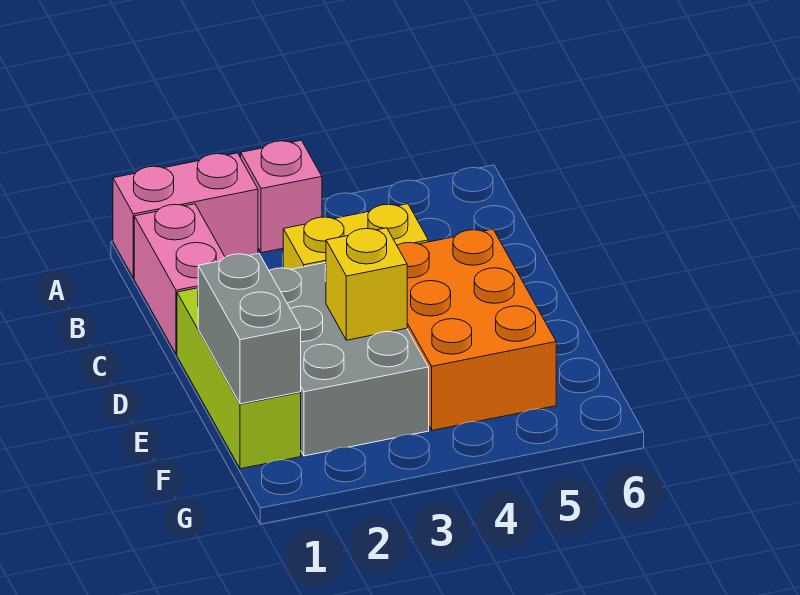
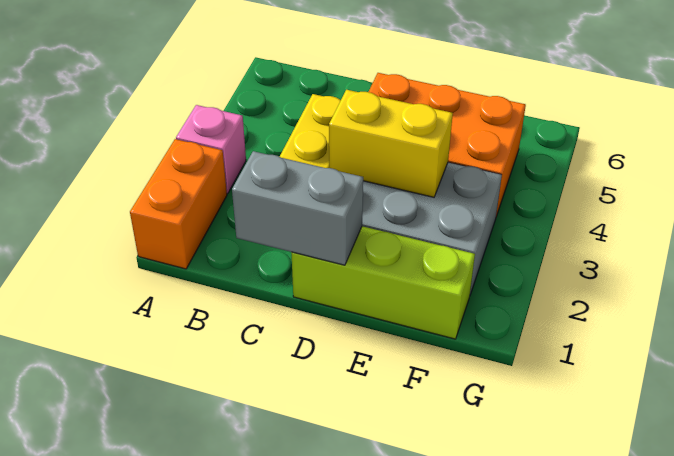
pink brick A1:A2 level 1 -> orange brick A1:A2 level 1
pink brick B1:C1 level 1 -> none
grey brick E1:F1 level 2 -> grey brick C1:D1 level 2
yellow brick E3 level 2 -> yellow brick D3:E3 level 2

